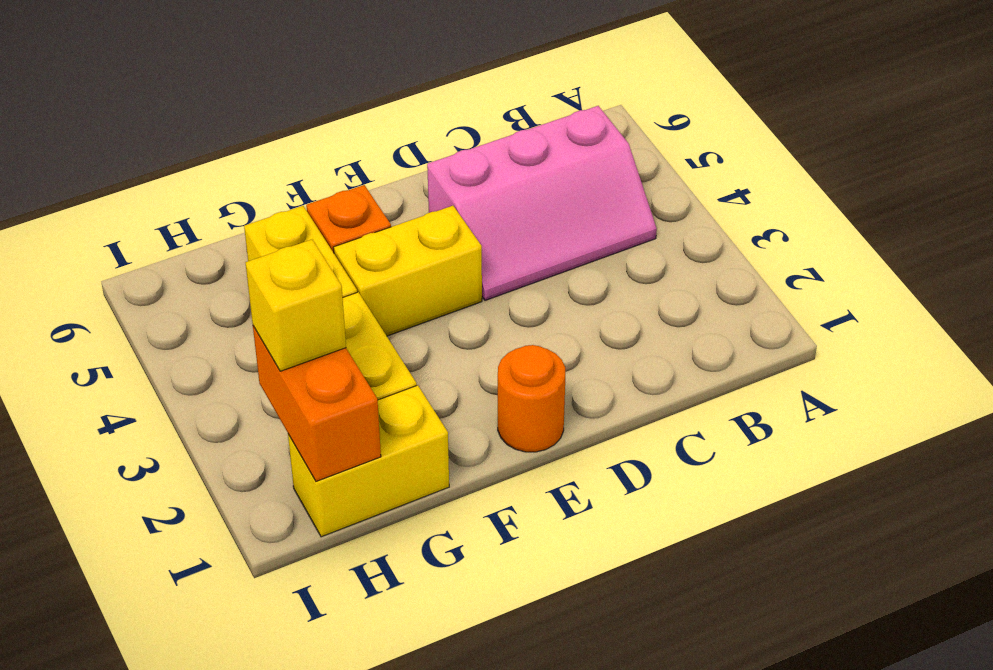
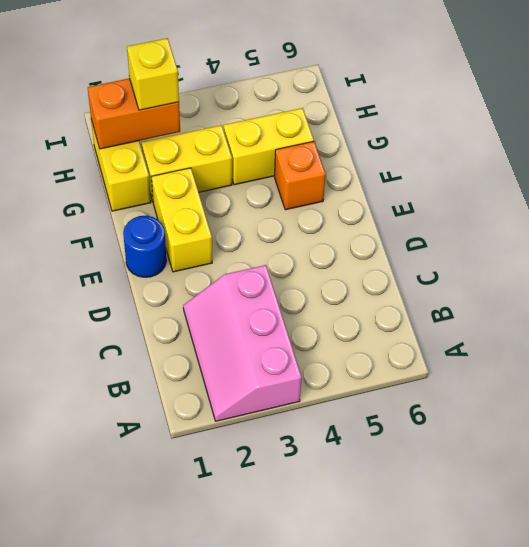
pink slope B4:D5 level 1 top 5 -> pink slope A2:C3 level 1 top 3
orange round brick E1 level 1 -> blue round brick E1 level 1
yellow brick E4:F4 level 1 -> yellow brick E2:F2 level 1

